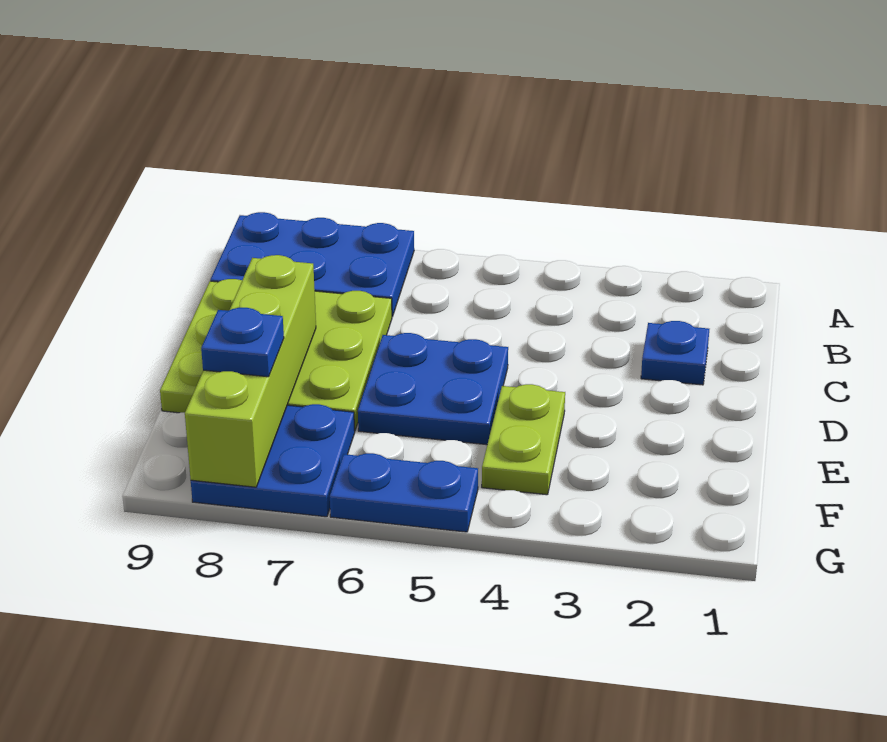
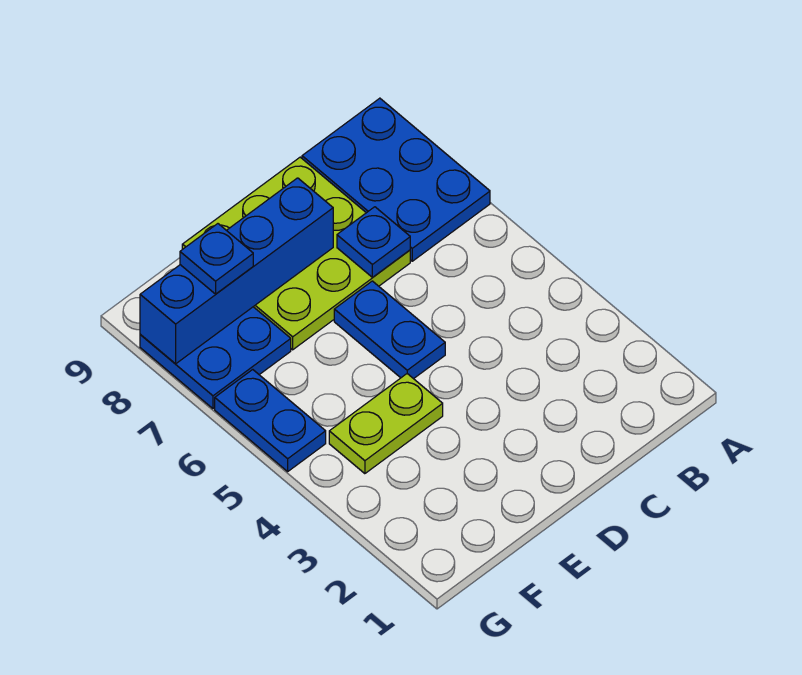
blue plate C2 level 1 -> blue plate C7 level 2
blue plate D5:E6 level 1 -> blue plate D5:D6 level 1
lime brick D8:G8 level 2 -> blue brick D8:G8 level 2

